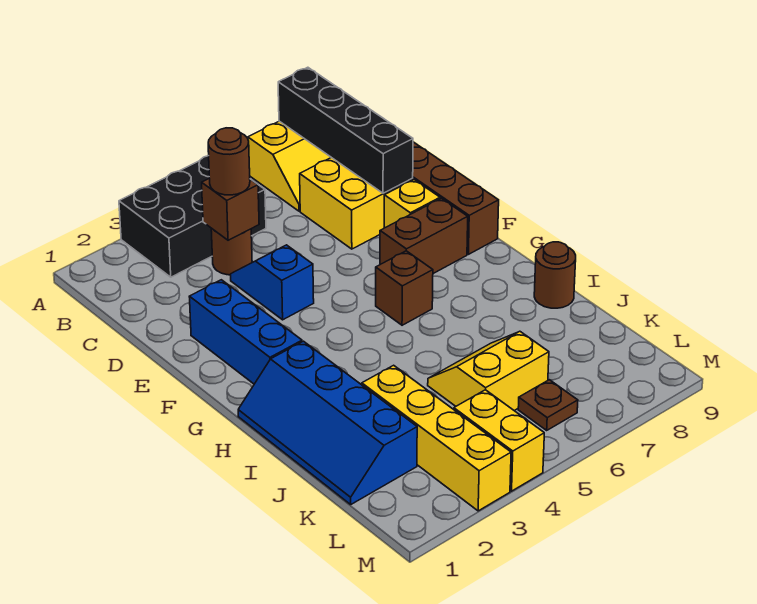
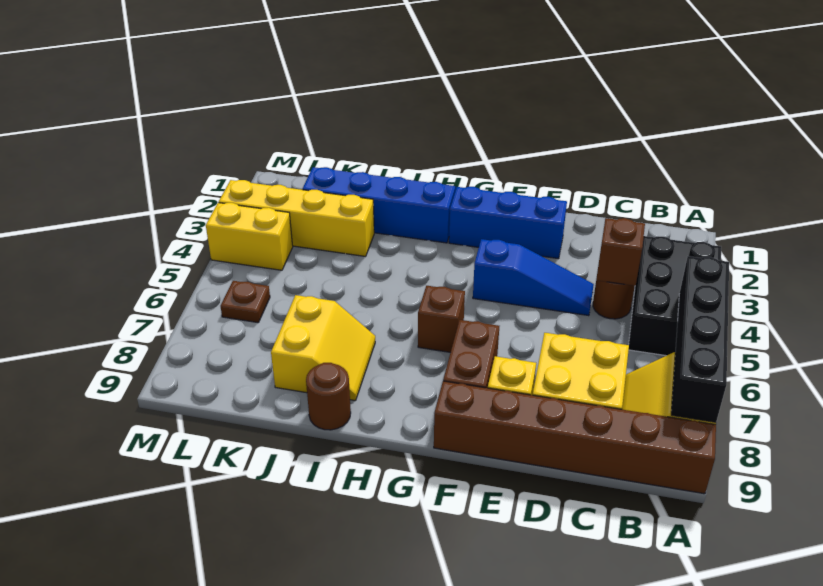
black brick A8:D8 level 2 -> black brick A5:A8 level 2
brown round brick C4 level 3 -> none
blue slope D4:E4 level 1 top E -> blue slope D4:F4 level 1 top F
yellow slope J5:K6 level 1 top K -> yellow slope I7:J8 level 1 top J

